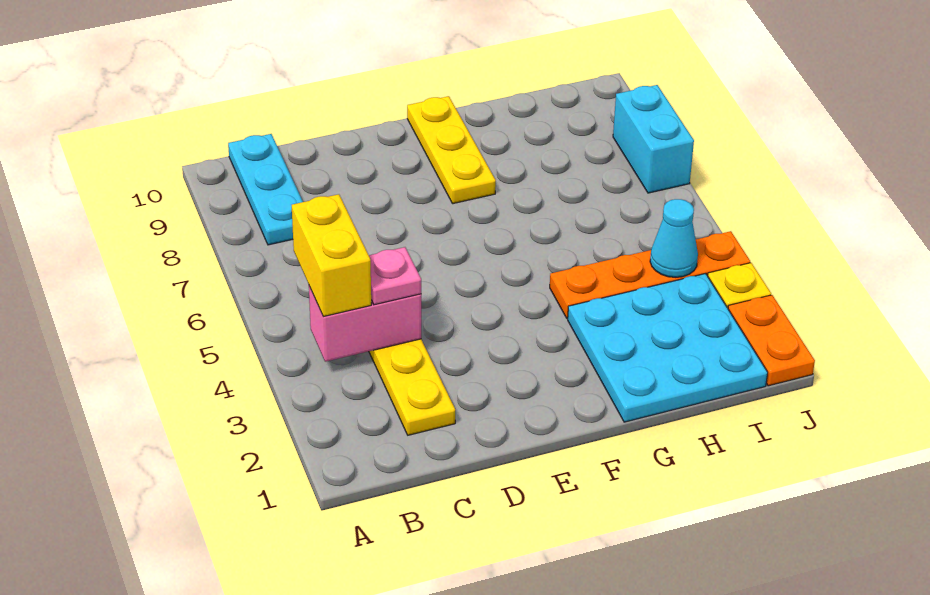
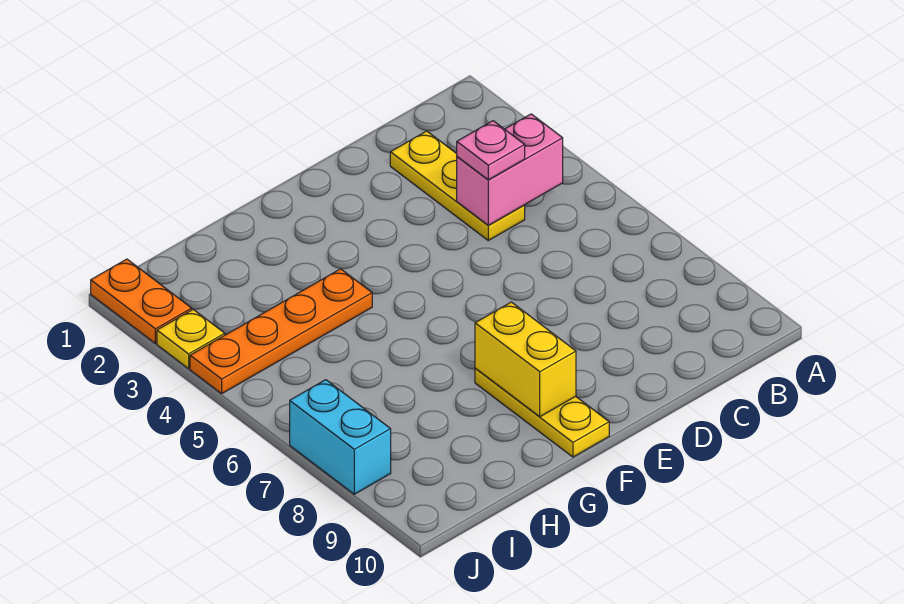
yellow brick B4:B5 level 3 -> yellow brick F8:F9 level 2
cyan plate B8:B10 level 1 -> none
cyan plate G1:I3 level 1 -> none
cyan cone I4 level 2 -> none

